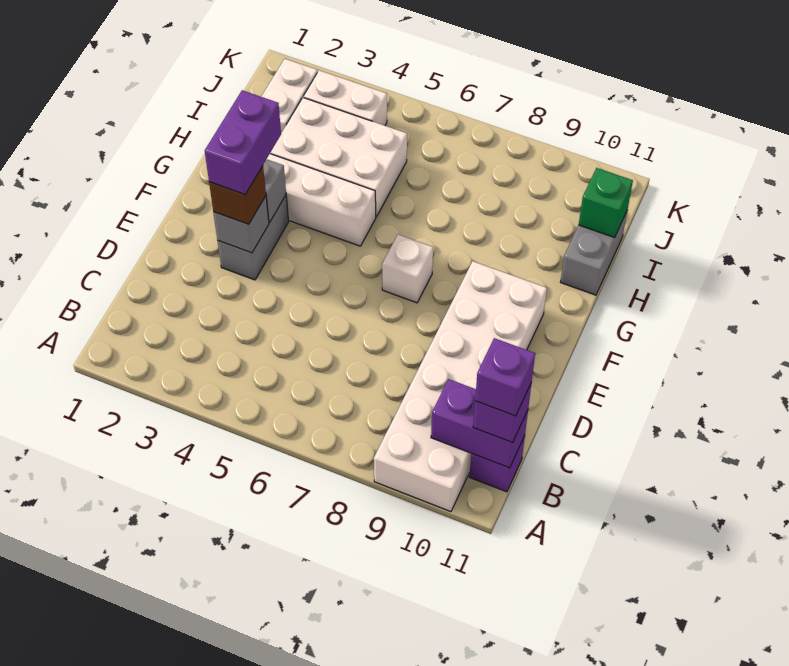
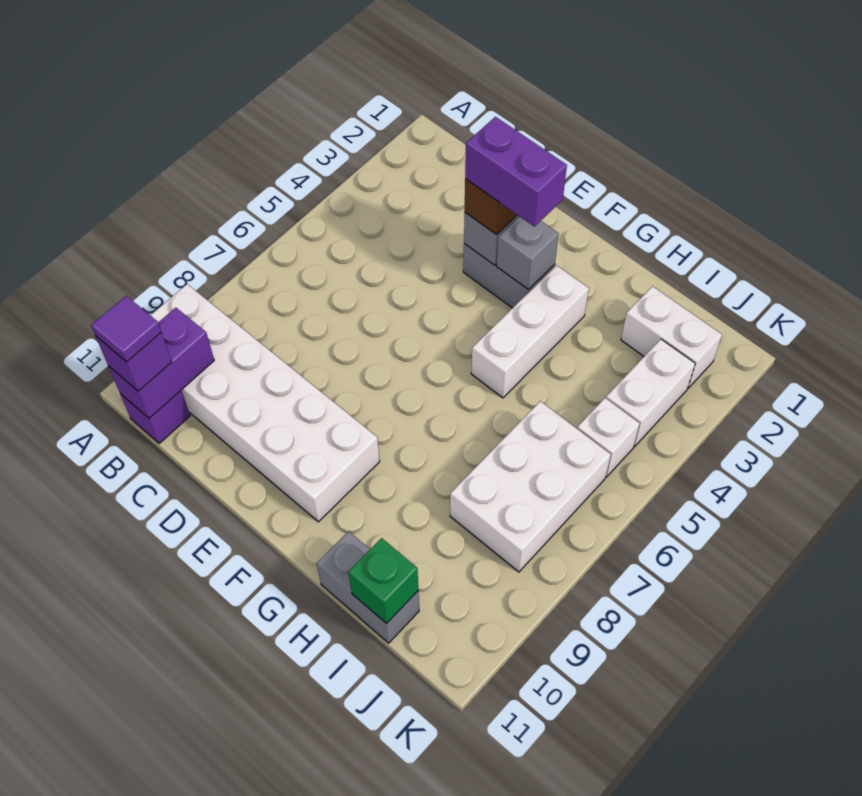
purple brick B11 level 4 -> purple tile B11 level 4
white brick F7 level 1 -> white brick J5 level 1
white brick H3:I5 level 1 -> white brick I6:J8 level 1

